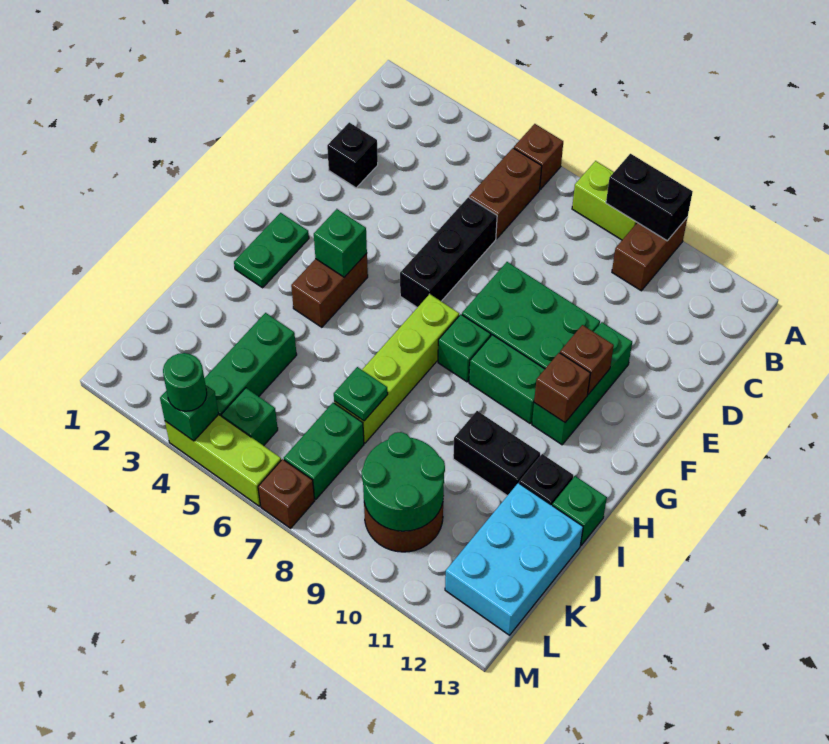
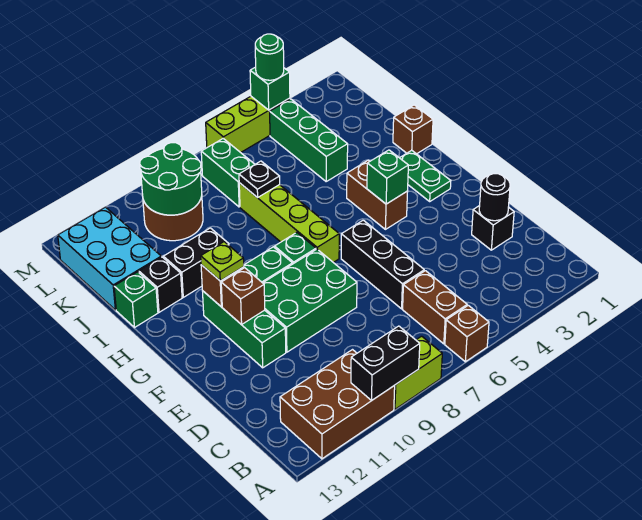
brown brick A10:B10 level 1 -> brown brick A10:B12 level 1
none -> black round brick D2 level 2
none -> lime plate G11 level 3
green plate J7 level 2 -> black plate J7 level 2
green brick L5 level 1 -> none
brown brick M7 level 1 -> brown brick I1 level 1

